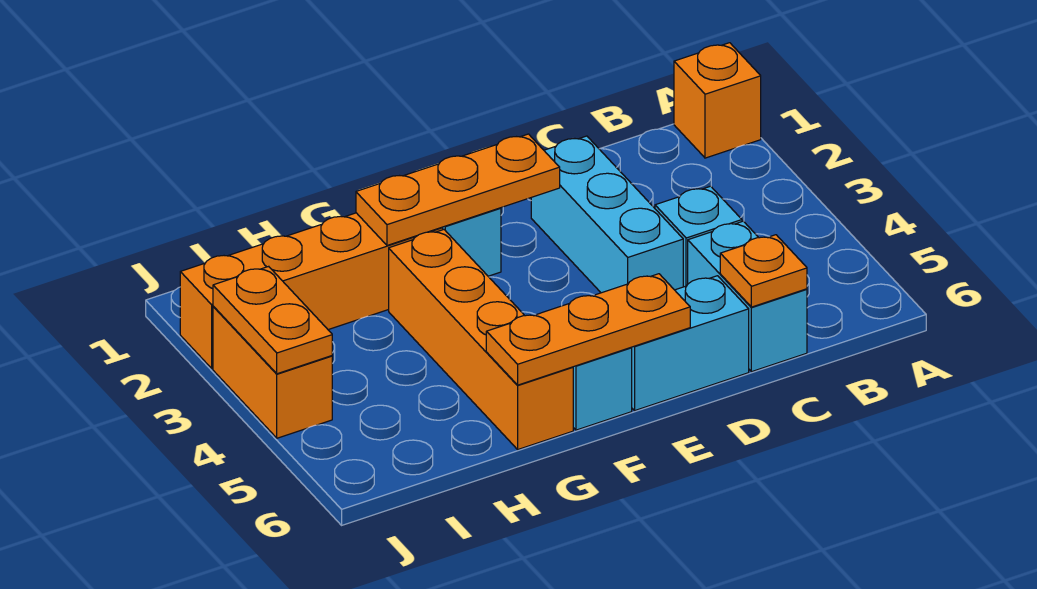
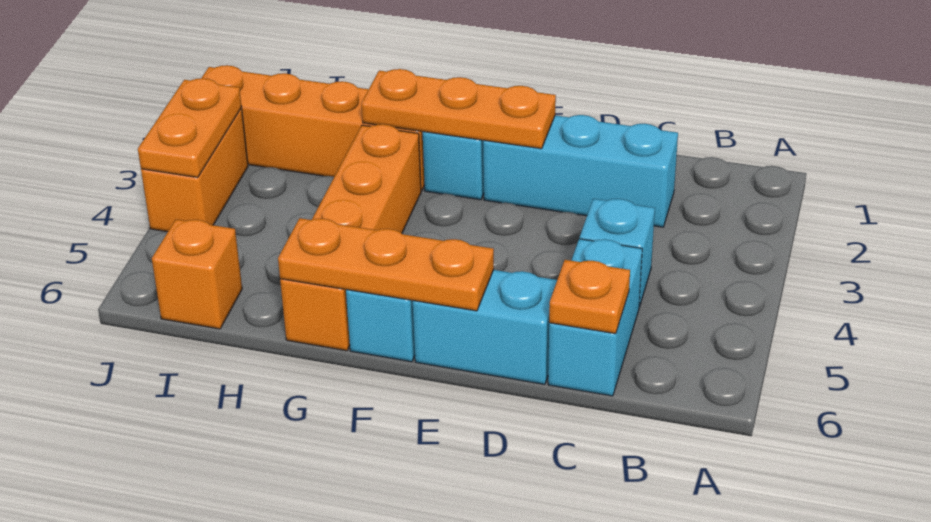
orange brick A1 level 1 -> orange brick I6 level 1
cyan brick D2:D4 level 1 -> cyan brick C2:E2 level 1

